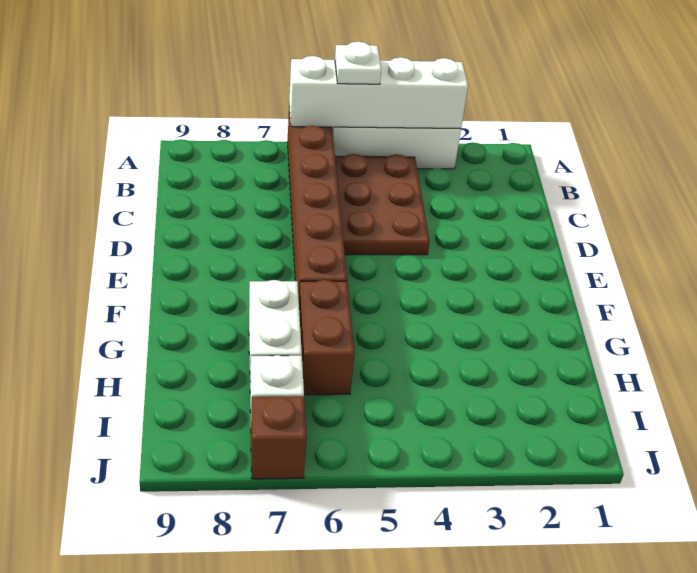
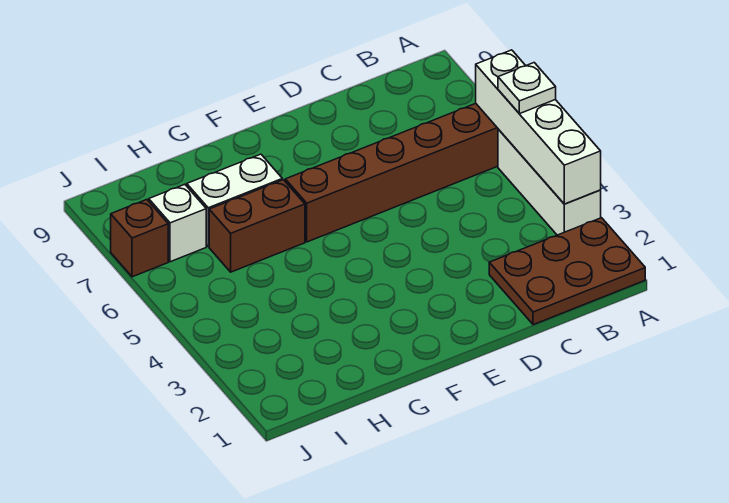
brown plate B4:D5 level 1 -> brown plate A1:C2 level 1

